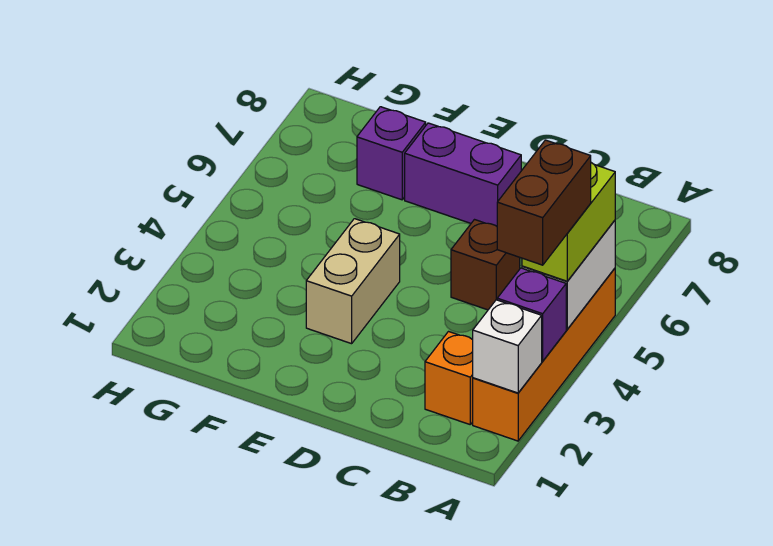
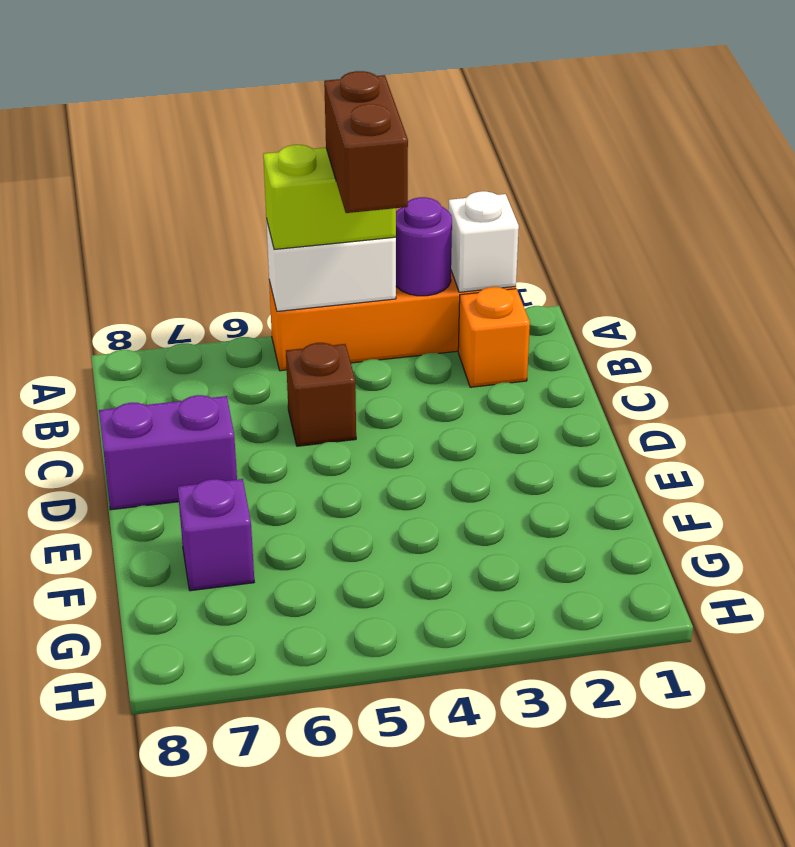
purple brick A3 level 2 -> purple round brick A3 level 2
brown brick A3:A4 level 4 -> brown brick A4:B4 level 4
purple brick D7:E7 level 1 -> purple brick D7:D8 level 1
tan brick E3:E4 level 1 -> none

